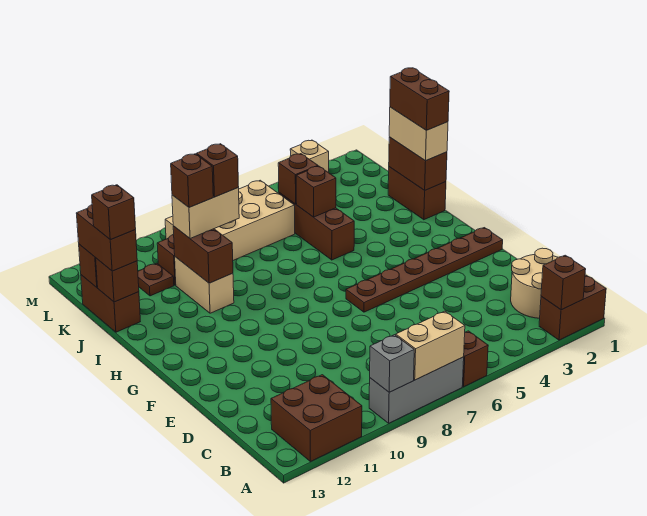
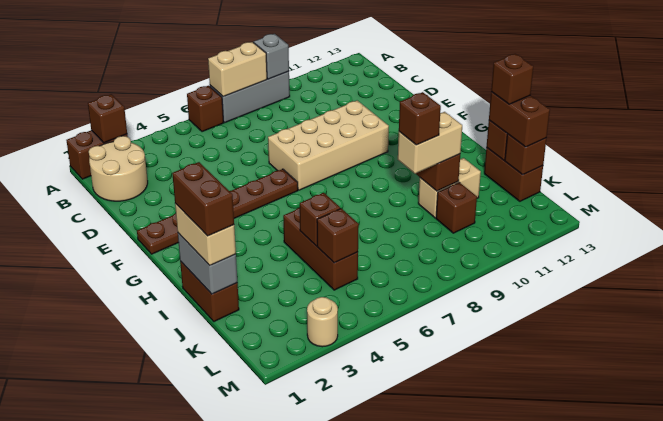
brown brick A11:B12 level 1 -> none
brown brick I1:J1 level 2 -> grey brick I1:J1 level 2
tan brick I10:J10 level 1 -> tan brick J10:J11 level 1
brown brick J10 level 4 -> none
tan brick K6:L9 level 1 -> tan brick E7:F10 level 1
brown plate K11 level 1 -> none
tan brick M3 level 1 -> tan round brick M3 level 1

